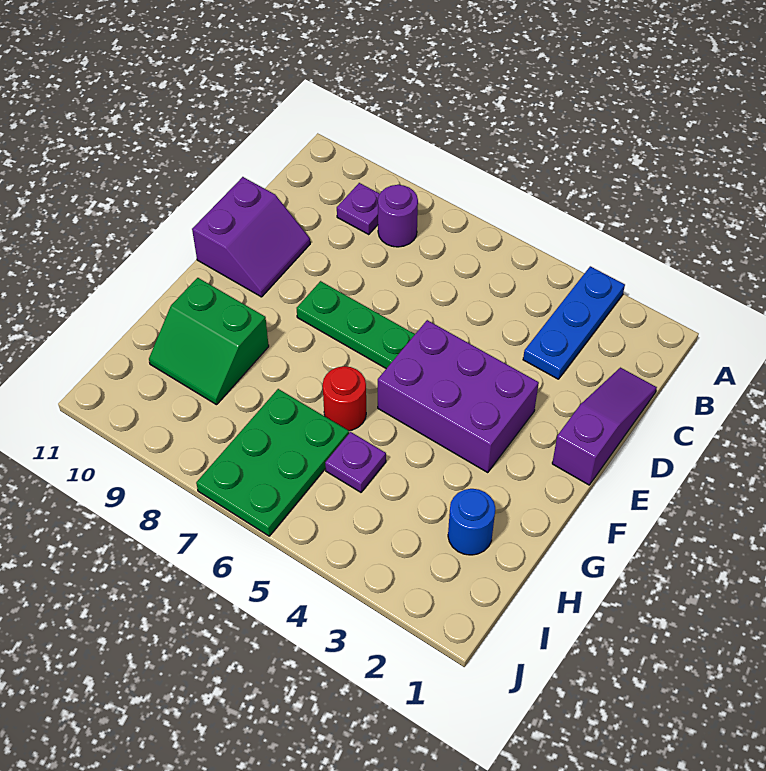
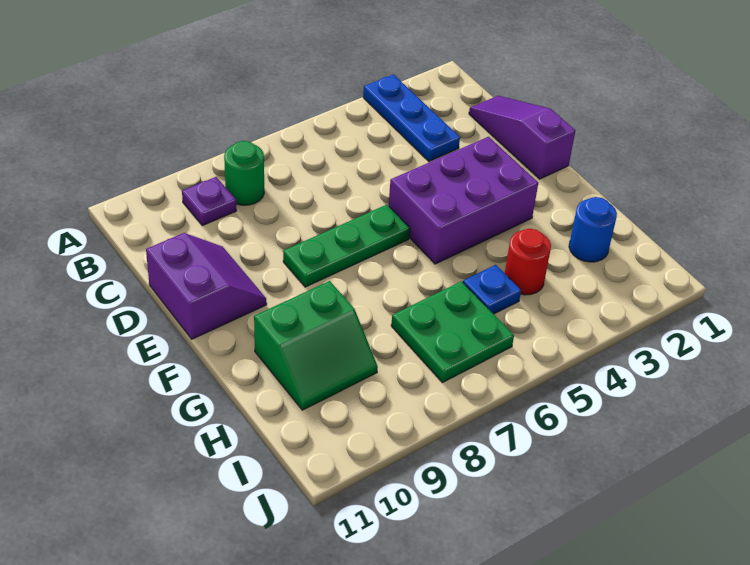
purple round brick B8 level 1 -> green round brick B8 level 1
red round brick G6 level 1 -> red round brick H4 level 1
purple plate H5 level 1 -> blue plate H5 level 1
green plate H6:J7 level 1 -> green plate H6:I7 level 1

